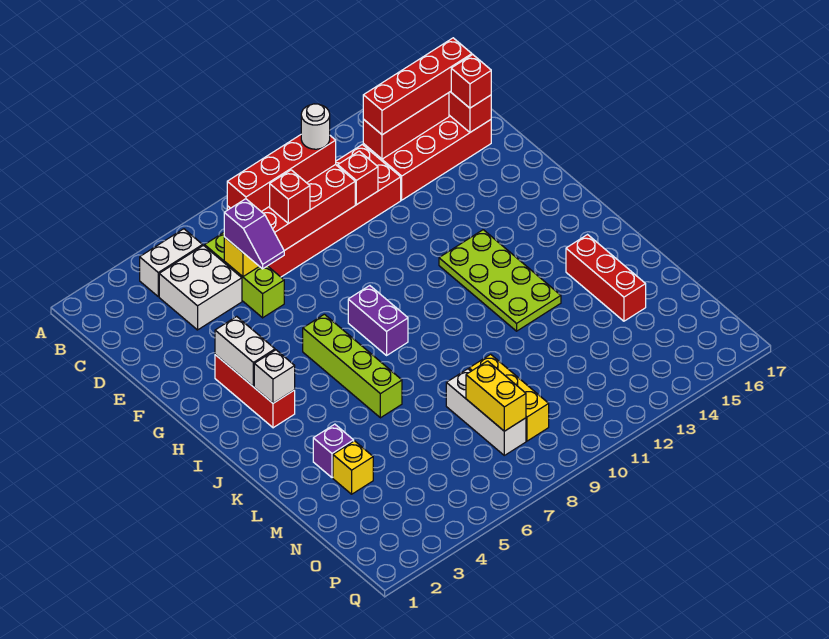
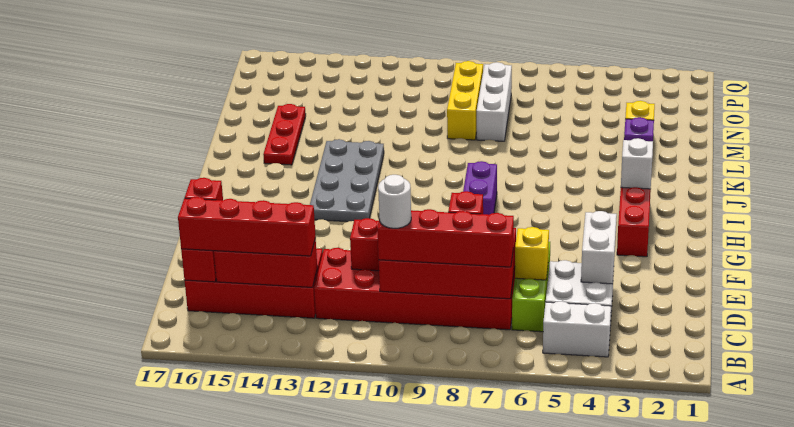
purple slope D6:E6 level 3 top D -> none
white brick G3:H3 level 2 -> white brick D4:E4 level 2
lime brick H6:K6 level 1 -> none
lime plate H12:K13 level 1 -> grey plate H12:K13 level 1
red brick K15:M15 level 1 -> red plate K15:M15 level 1
yellow brick N8:O8 level 2 -> none

